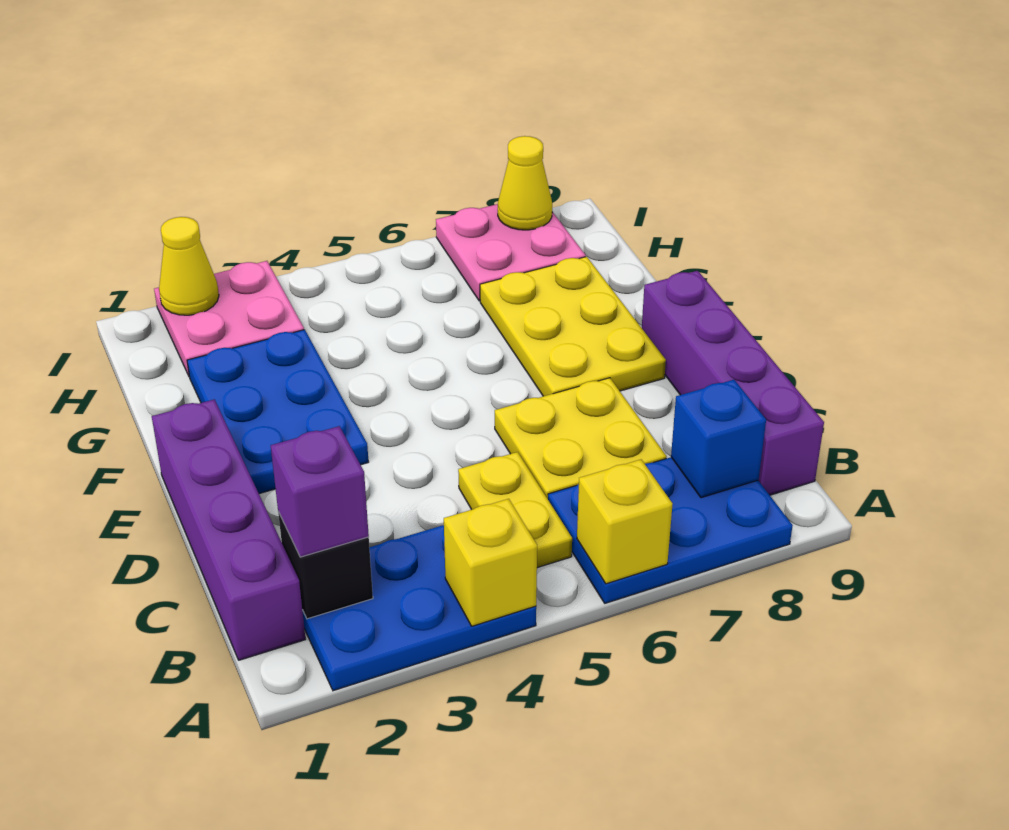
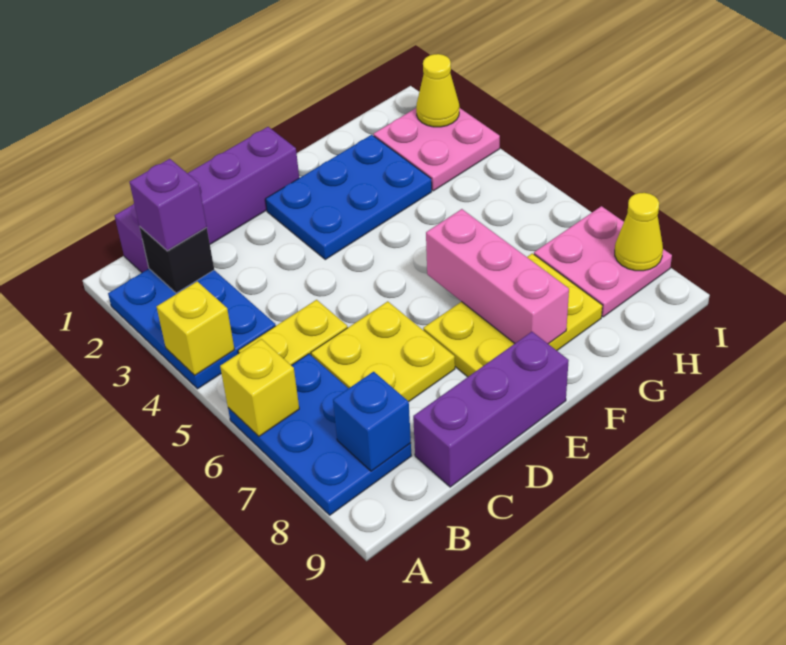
purple brick B9:E9 level 1 -> purple brick C9:E9 level 1
none -> pink brick F6:F8 level 2

